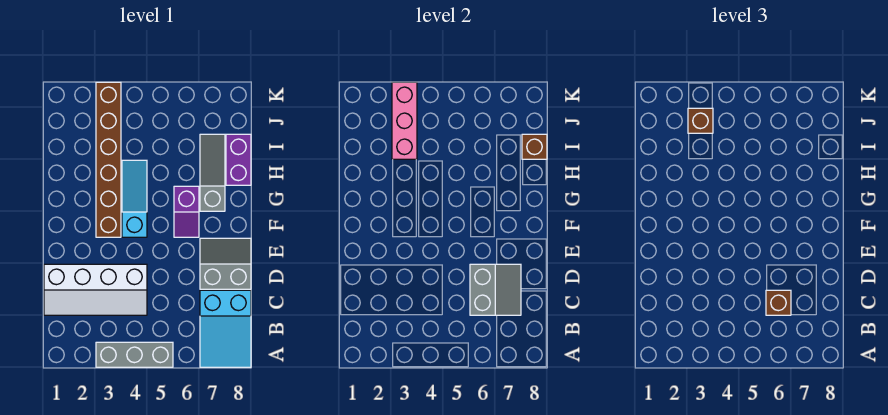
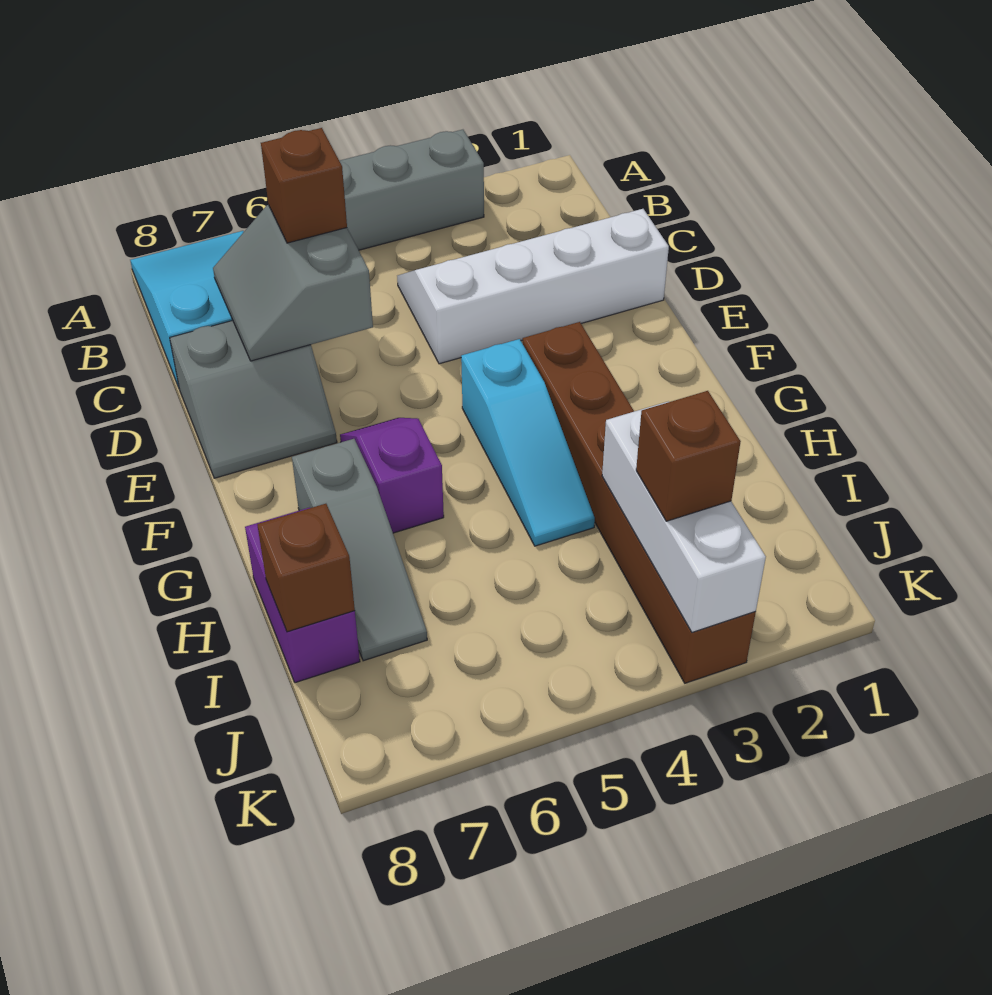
pink brick I3:K3 level 2 -> white brick I3:K3 level 2

